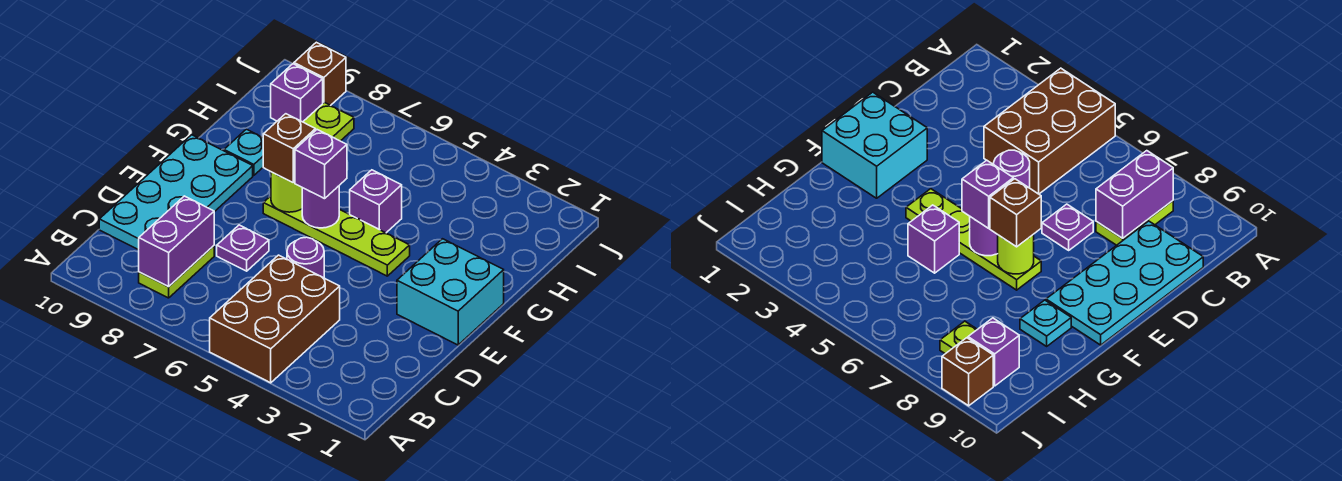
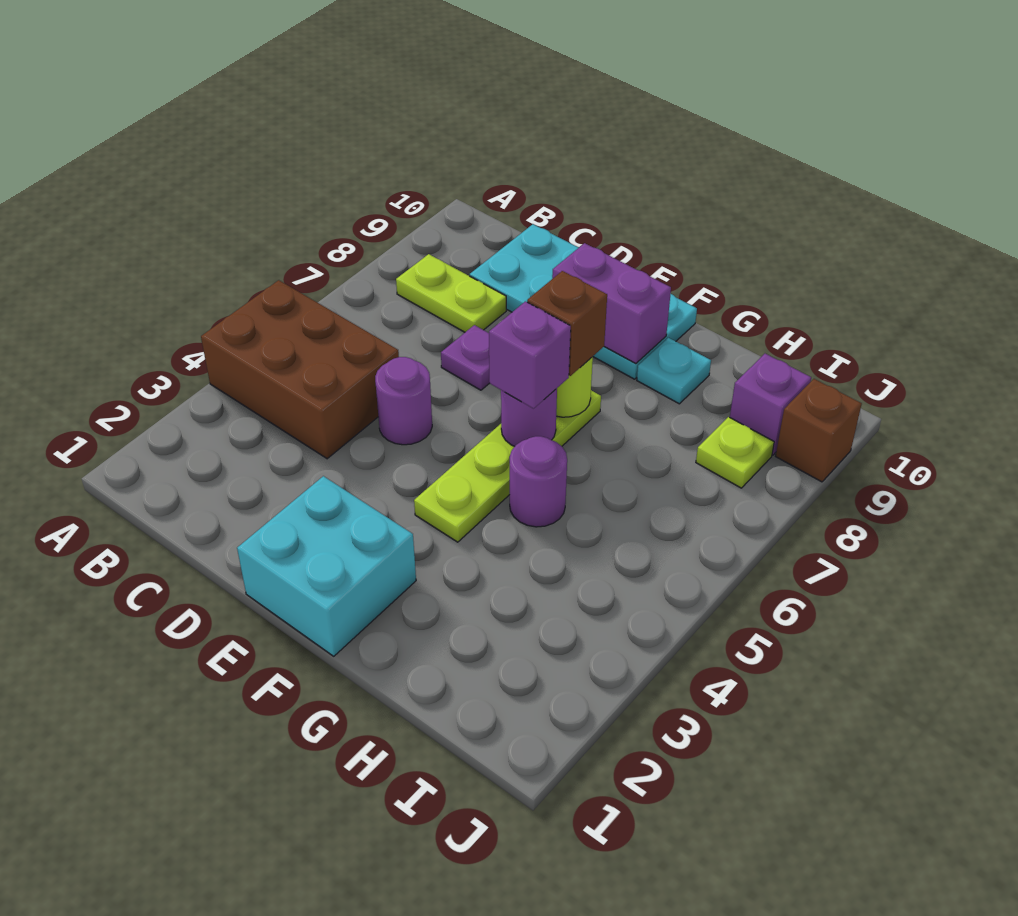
purple brick B8:C8 level 2 -> purple brick E9:F9 level 2
purple brick G5 level 1 -> purple round brick G5 level 1

